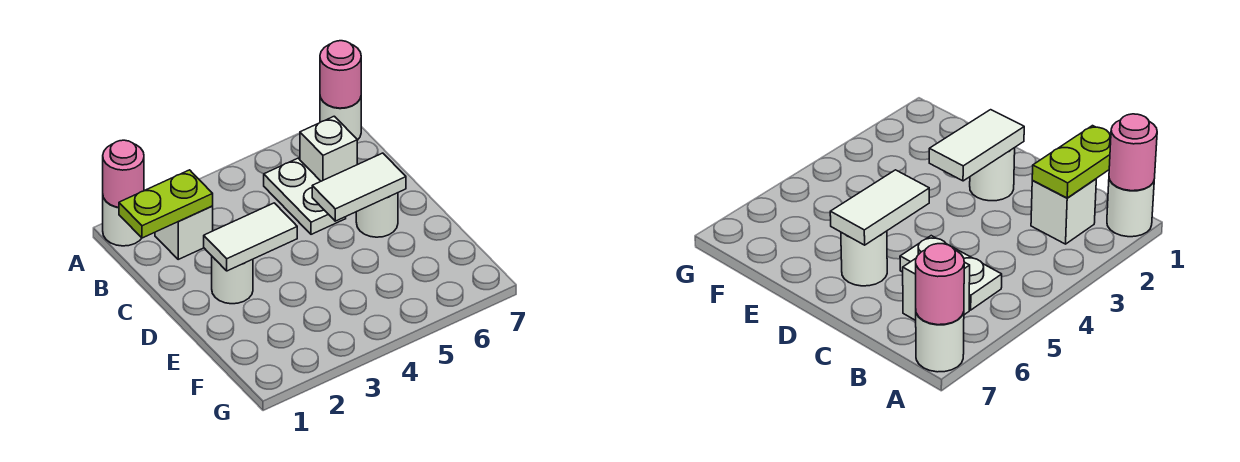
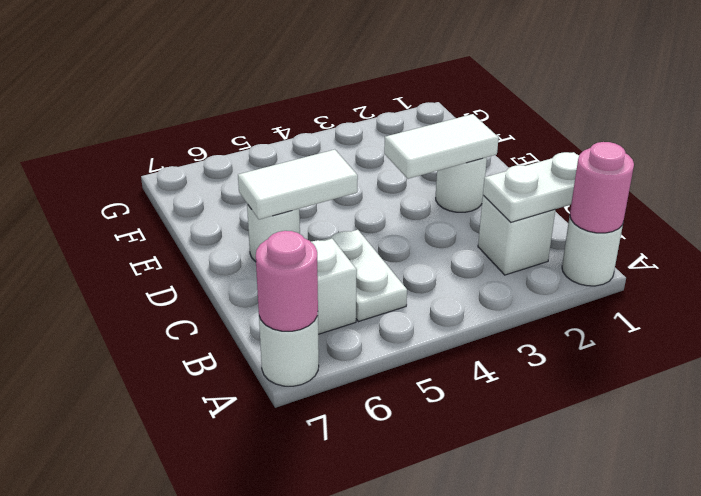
lime plate B1:B2 level 2 -> white plate B1:B2 level 2

